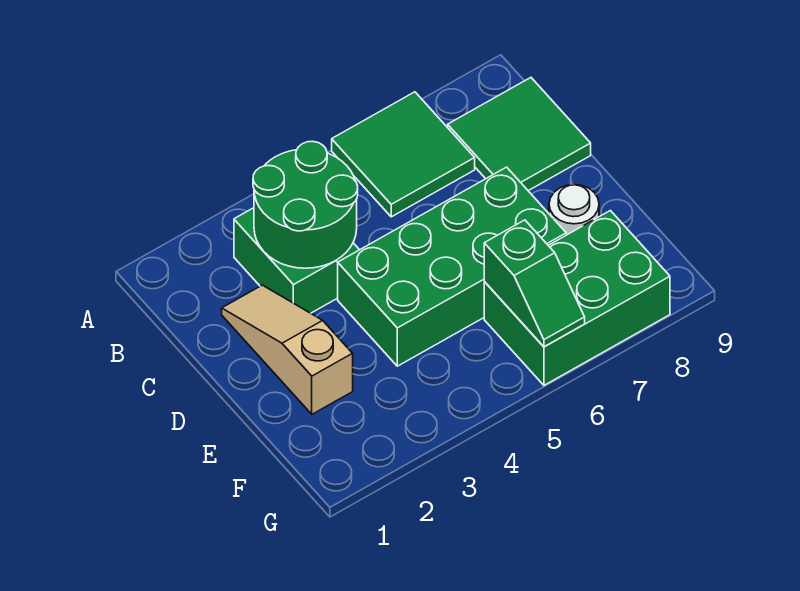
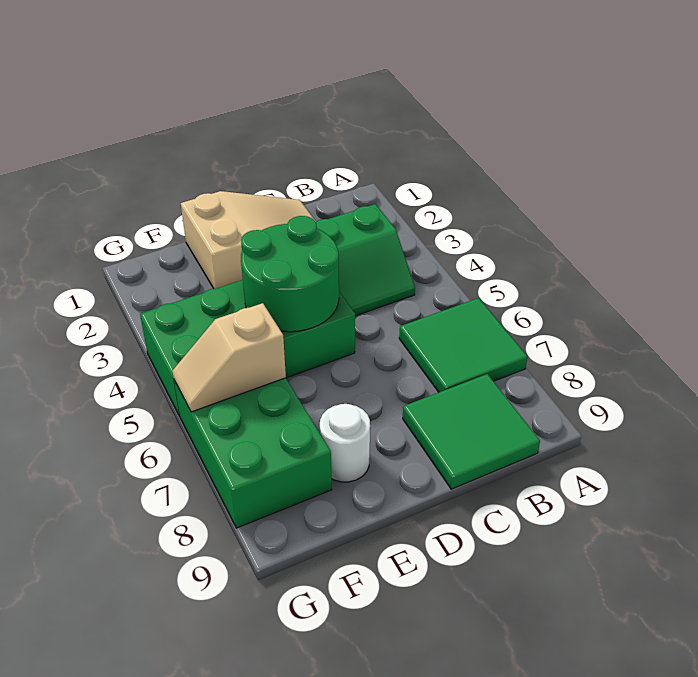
green round brick B3:C4 level 2 -> green round brick D4:E5 level 2
tan slope C2:E2 level 1 top E -> tan slope C1:E2 level 1 top E
green brick D4:E7 level 1 -> green brick D4:G5 level 1
green slope F6:G6 level 2 top F -> tan slope F6:G6 level 2 top F

